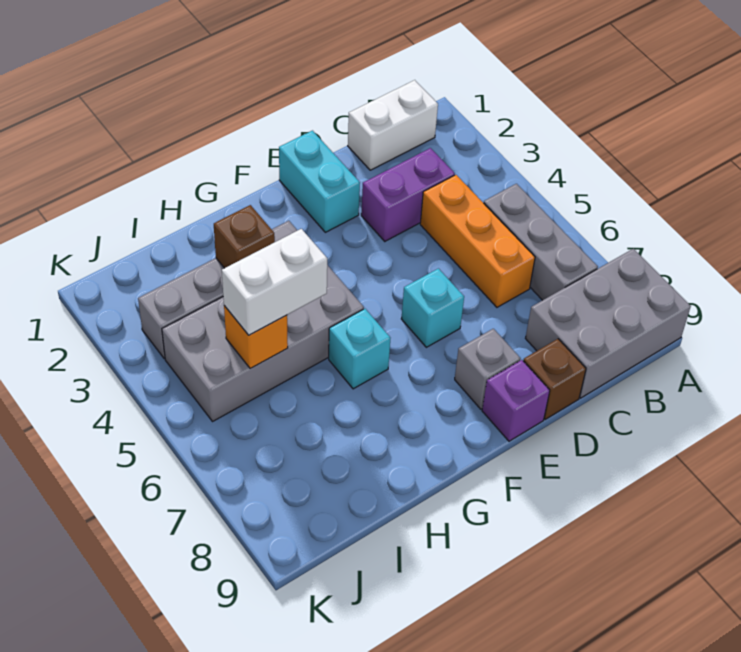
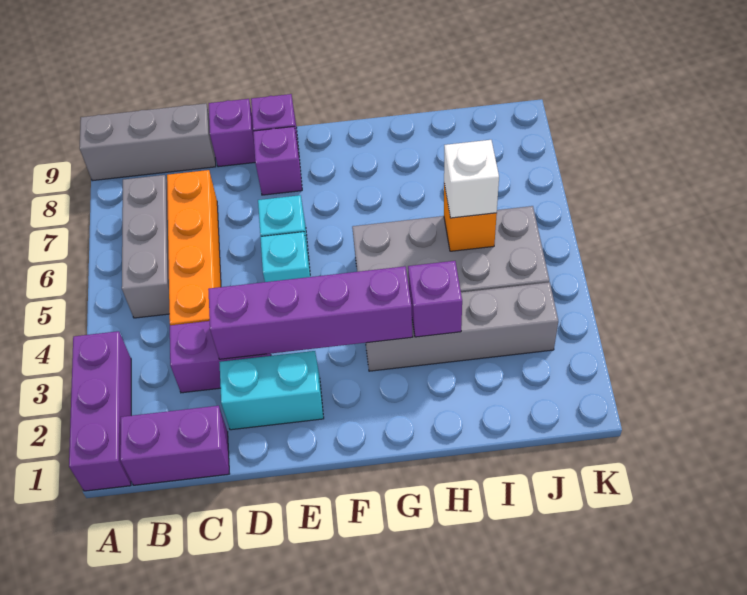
none -> purple brick A1:A3 level 1
grey brick A8:C9 level 1 -> grey brick A9:C9 level 1
white brick B1:C1 level 1 -> purple brick B1:C1 level 1
orange brick C4:C6 level 1 -> orange brick C4:C7 level 1
none -> purple brick D3:G3 level 2
brown brick D9 level 1 -> purple brick D9 level 1
cyan brick E1:E2 level 1 -> cyan brick D2:E2 level 1
grey brick E8 level 1 -> purple brick E8 level 1
cyan brick G6 level 1 -> cyan brick E5 level 1
brown brick H3 level 2 -> purple brick H3 level 2
white brick H5:I5 level 3 -> white brick I5 level 3

